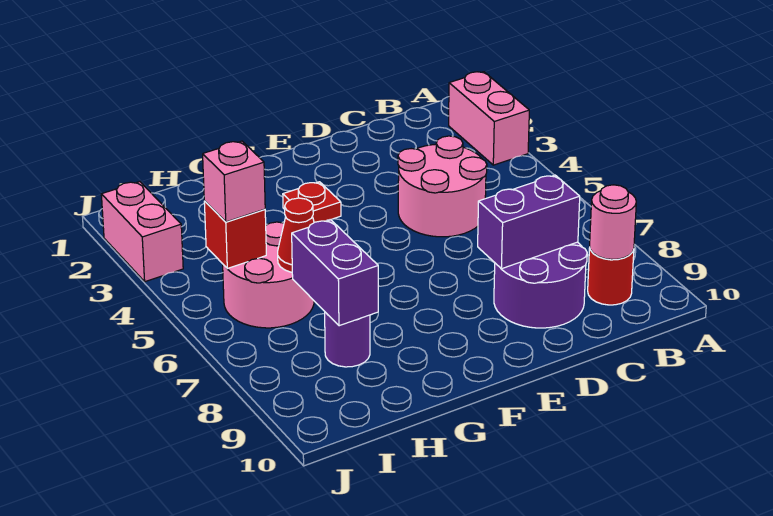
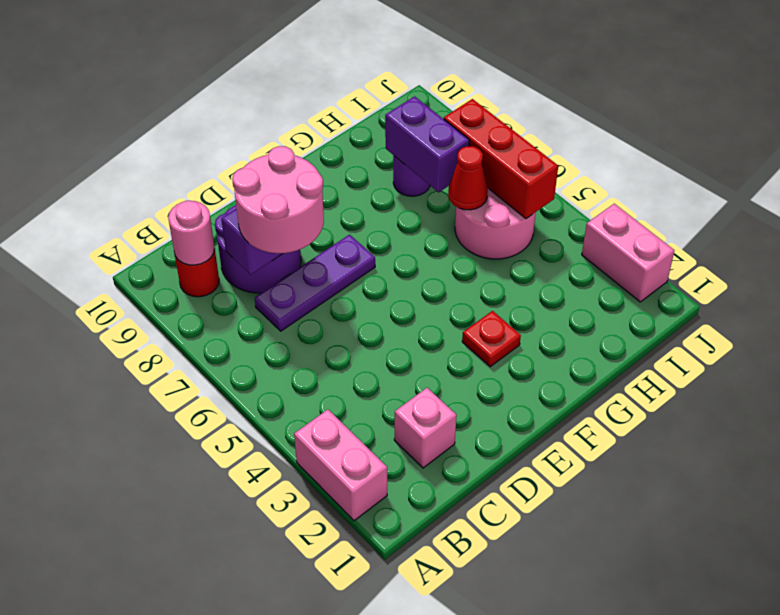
pink round brick C4:D5 level 1 -> pink round brick C7:D8 level 3
none -> purple plate C7:E7 level 1
red brick I5 level 2 -> red brick I5:I7 level 2
pink brick I5 level 3 -> pink brick C2 level 1

